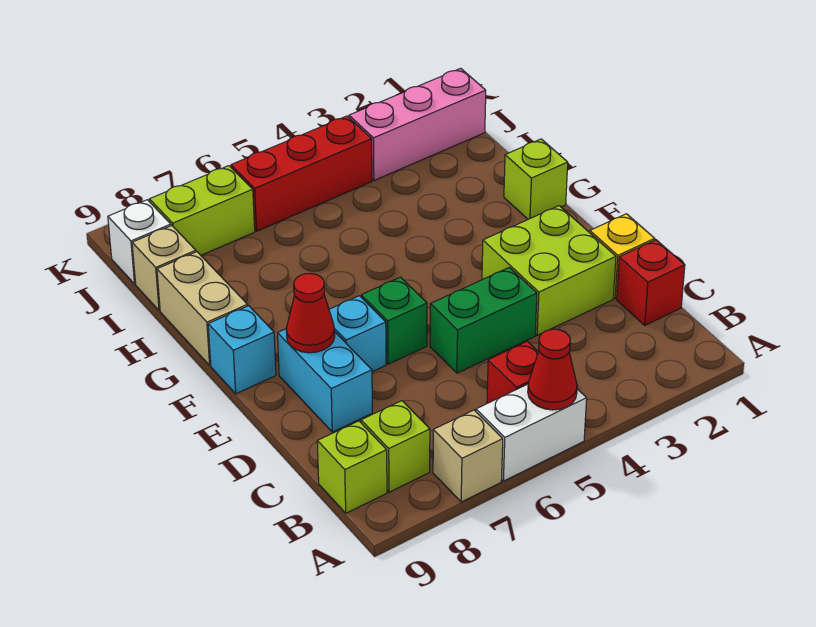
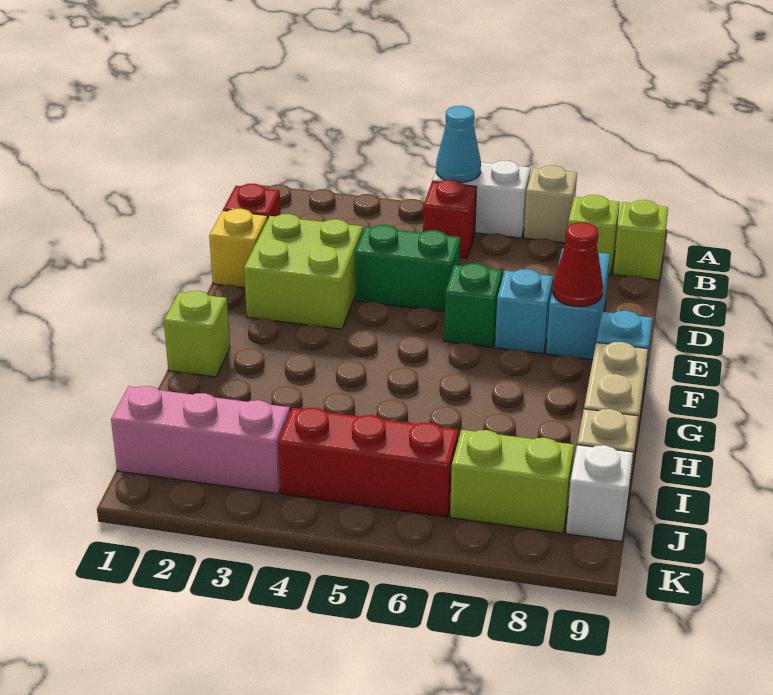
red cone A5 level 2 -> cyan cone A5 level 2

